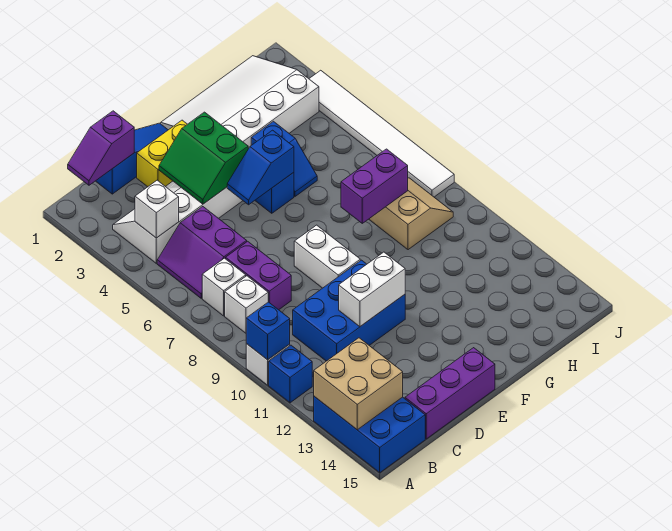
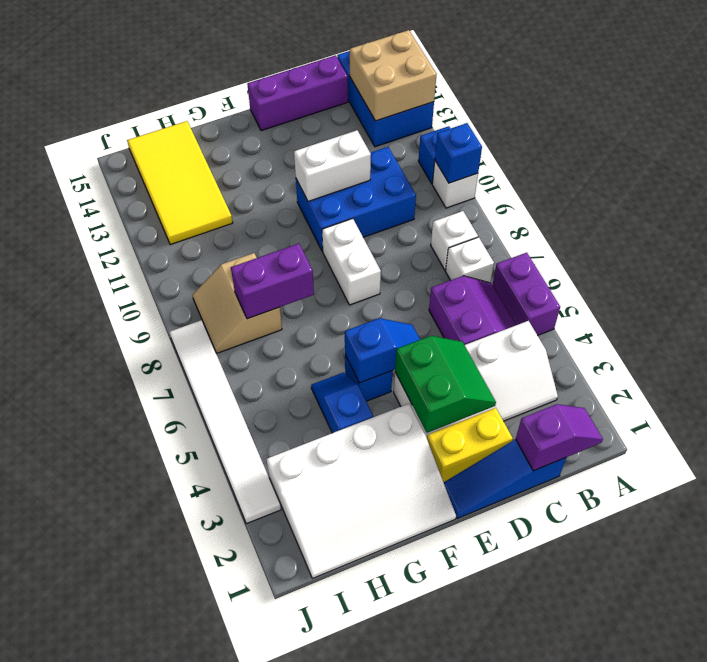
white brick B4 level 2 -> none
purple brick C7:C8 level 1 -> purple brick A5:A6 level 1
none -> yellow tile H12:I15 level 1

